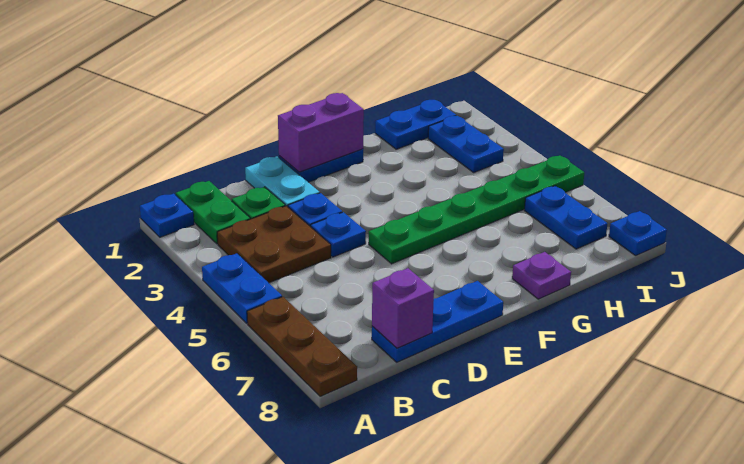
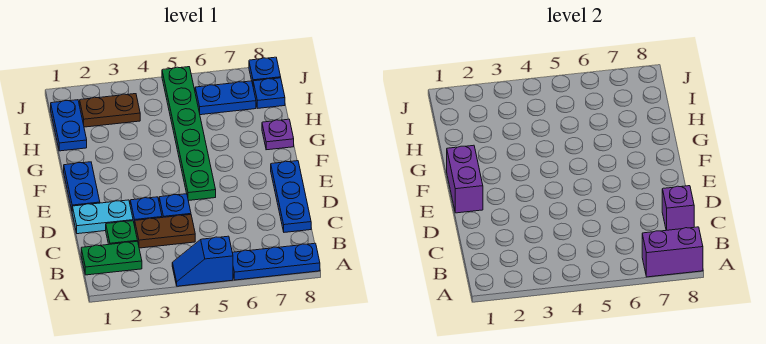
blue plate A1 level 1 -> blue plate I8 level 1
blue plate A4:A5 level 1 -> blue slope A4:A5 level 1 top 5
brown plate A6:A8 level 1 -> blue plate A6:A8 level 1
none -> purple brick A7:A8 level 2
brown plate B3:C4 level 1 -> brown plate C3:C4 level 1
blue plate I2:I3 level 1 -> brown plate I2:I3 level 1

